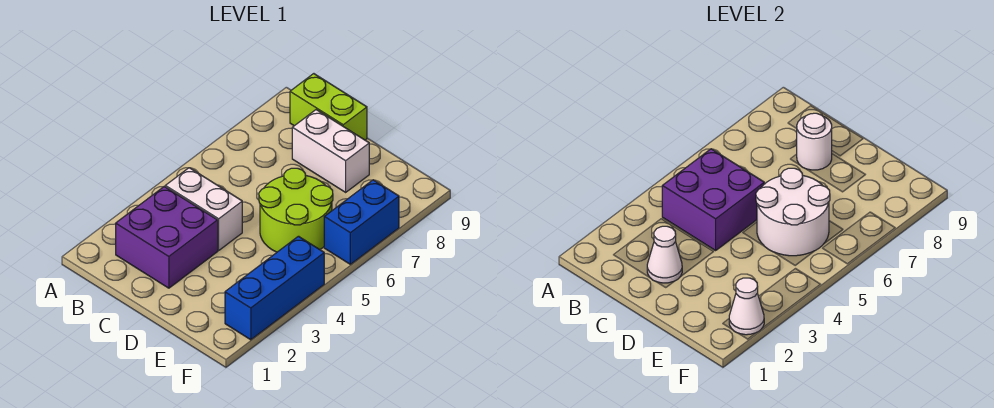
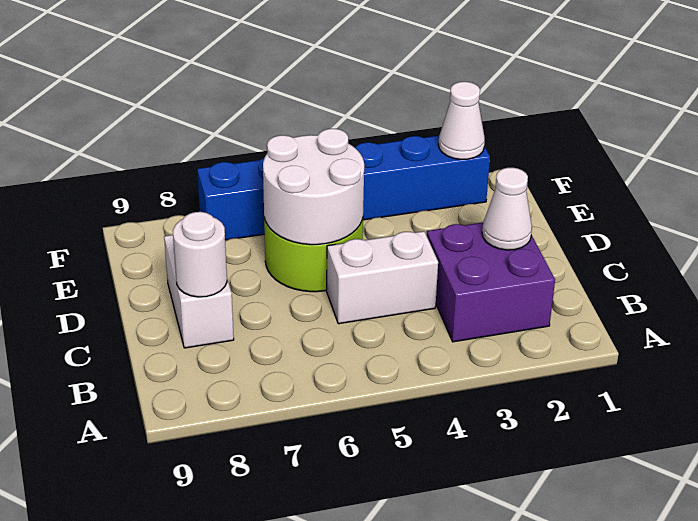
white brick B4:C4 level 1 -> white brick C4:C5 level 1
purple brick B4:C5 level 2 -> none
lime brick B9:C9 level 1 -> none

